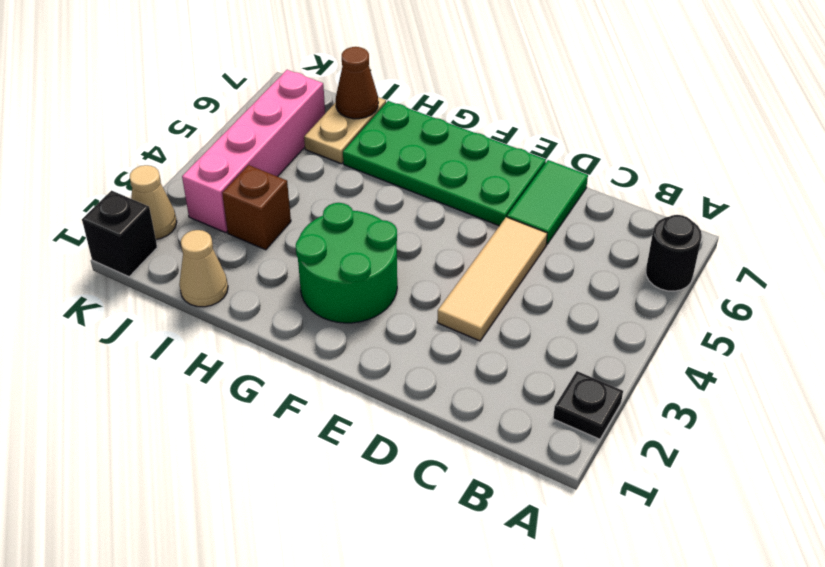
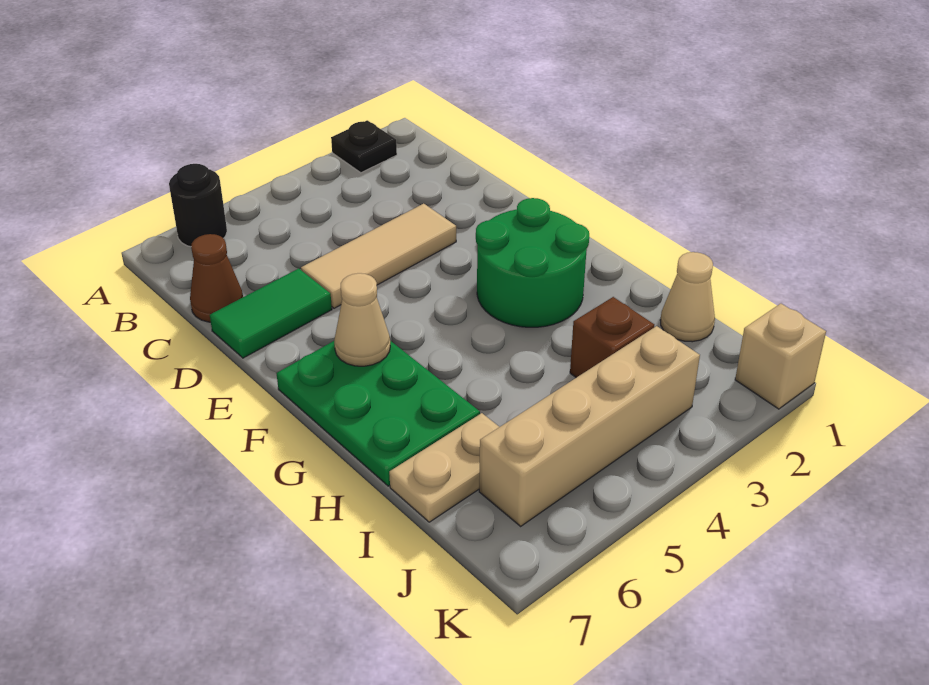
green plate E6:H7 level 1 -> green plate F6:H7 level 1
brown cone I7 level 2 -> brown cone C7 level 1
pink brick J3:J6 level 1 -> tan brick J3:J6 level 1
black brick K1 level 1 -> tan brick K1 level 1
tan cone K2 level 1 -> tan cone F6 level 2

